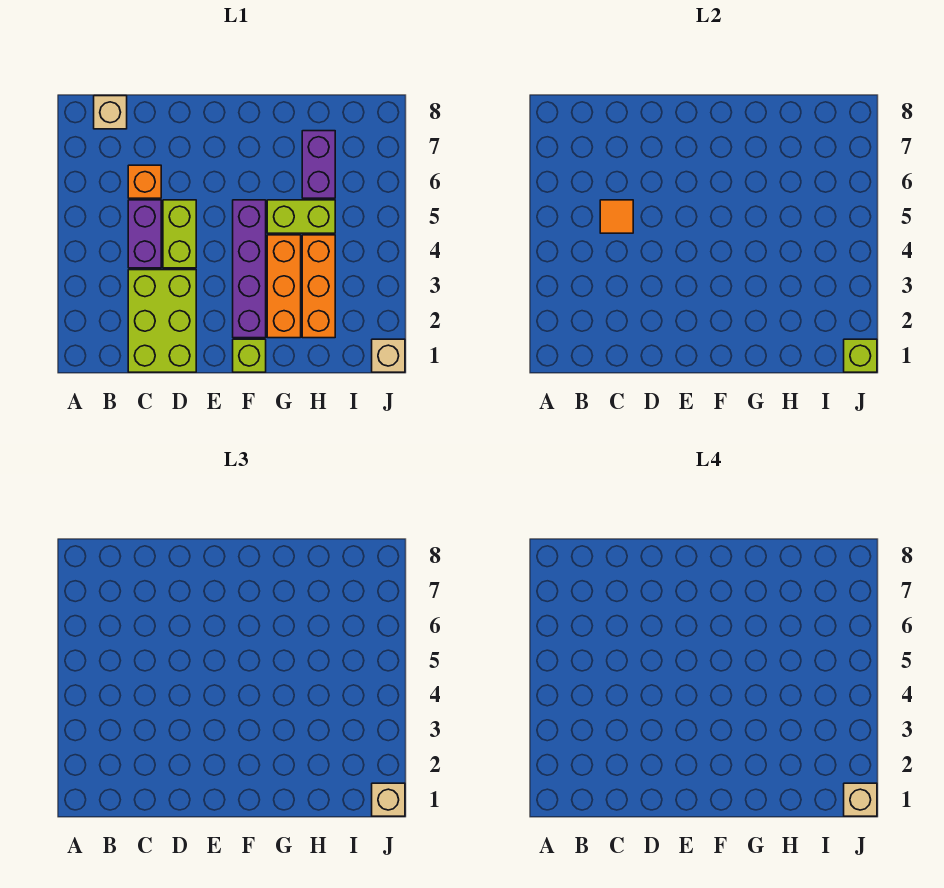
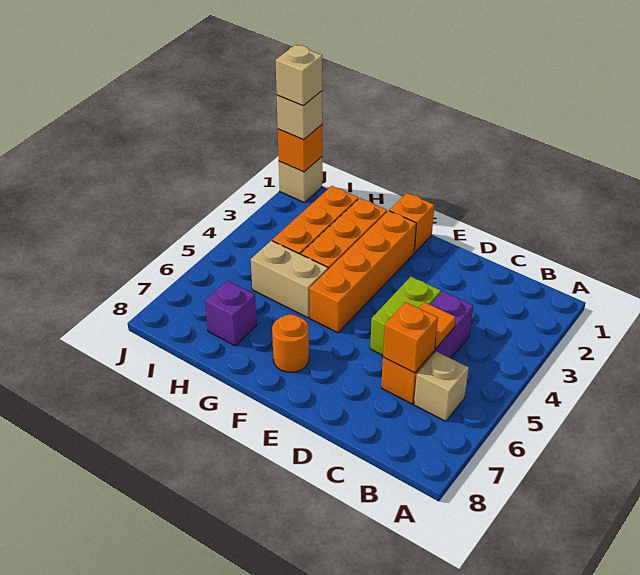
tan brick B8 level 1 -> tan brick B6 level 1
lime brick C1:D3 level 1 -> none
none -> orange brick C6 level 2
lime brick F1 level 1 -> orange brick F1 level 1
purple brick F2:F5 level 1 -> orange brick F2:F5 level 1
none -> orange round brick F7 level 1
lime brick G5:H5 level 1 -> tan brick G5:H5 level 1
purple brick H6:H7 level 1 -> purple brick H7 level 1
lime brick J1 level 2 -> orange brick J1 level 2

